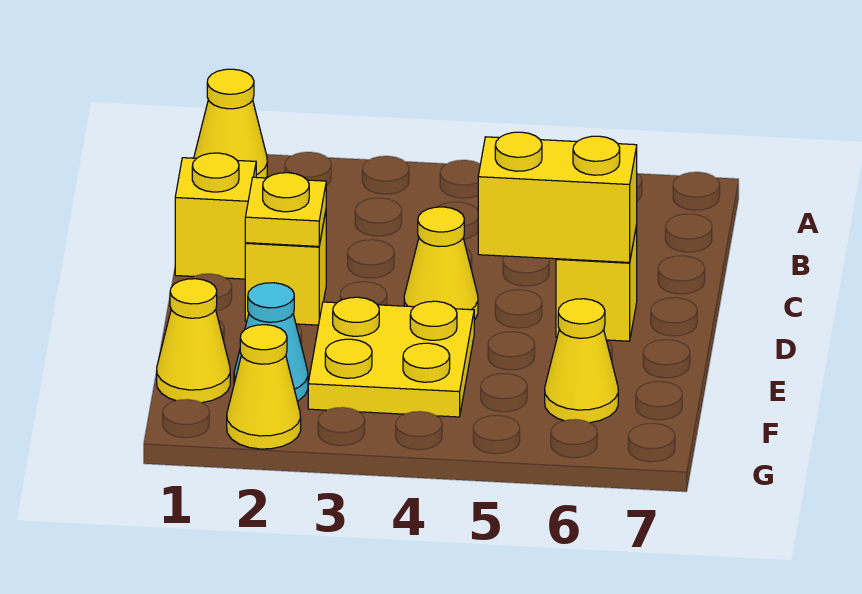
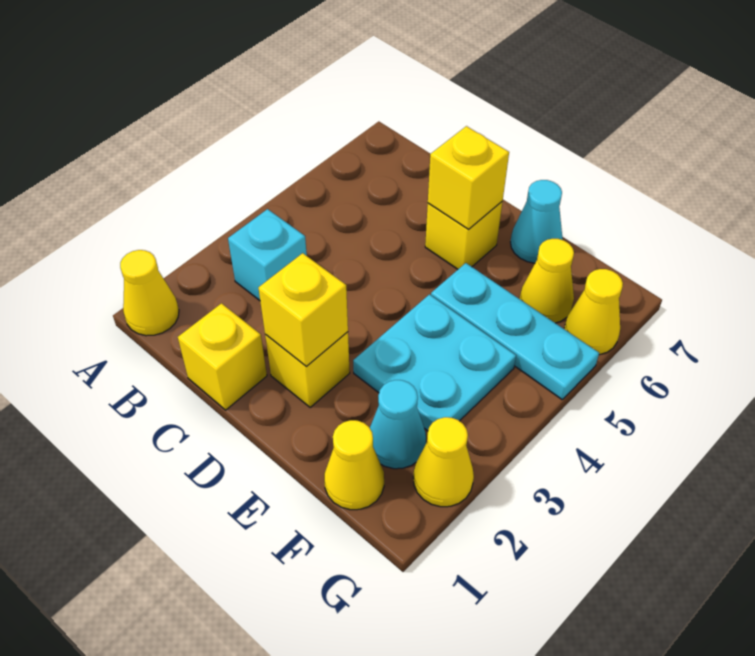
none -> cyan brick B3 level 1
yellow plate D2 level 2 -> yellow brick D2 level 2
yellow cone D4 level 1 -> yellow cone G6 level 1
yellow brick D5:D6 level 2 -> yellow brick D6 level 2
yellow plate E3:F4 level 1 -> cyan plate E3:F4 level 1
none -> cyan plate E5:G5 level 1
none -> cyan cone E7 level 1

